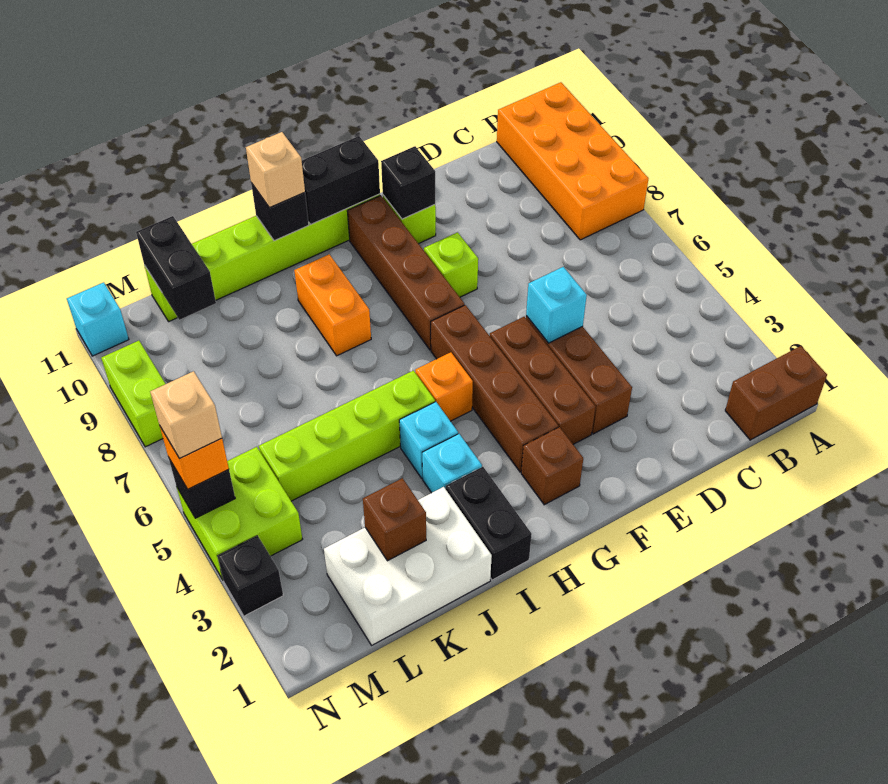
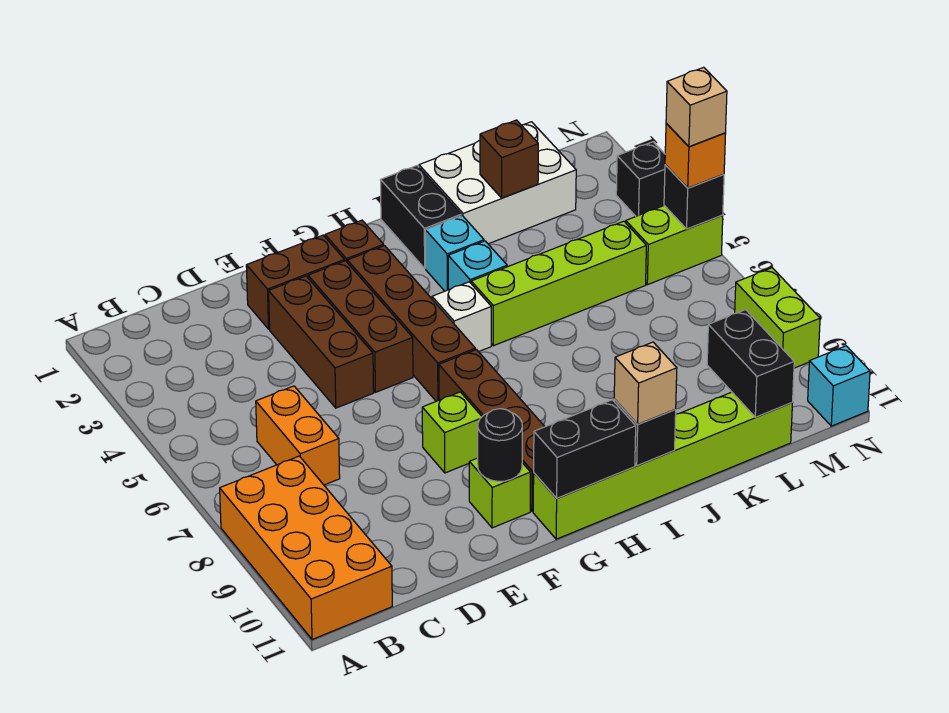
brown brick A1:B1 level 1 -> brown brick E2:F2 level 1
cyan brick E5 level 2 -> none
black brick F10 level 2 -> black round brick F10 level 2
orange brick H5 level 1 -> white brick H5 level 1
orange brick I8:I9 level 1 -> orange brick C6:C7 level 1
lime brick M4:N5 level 1 -> lime brick M5:N5 level 1

